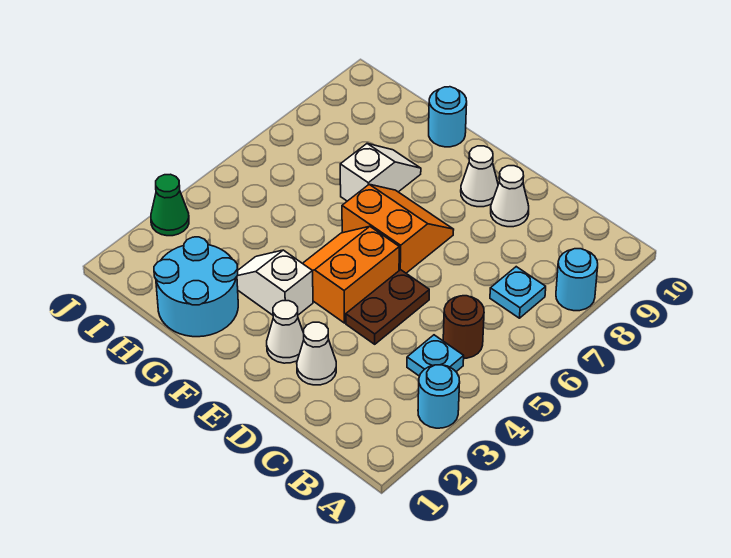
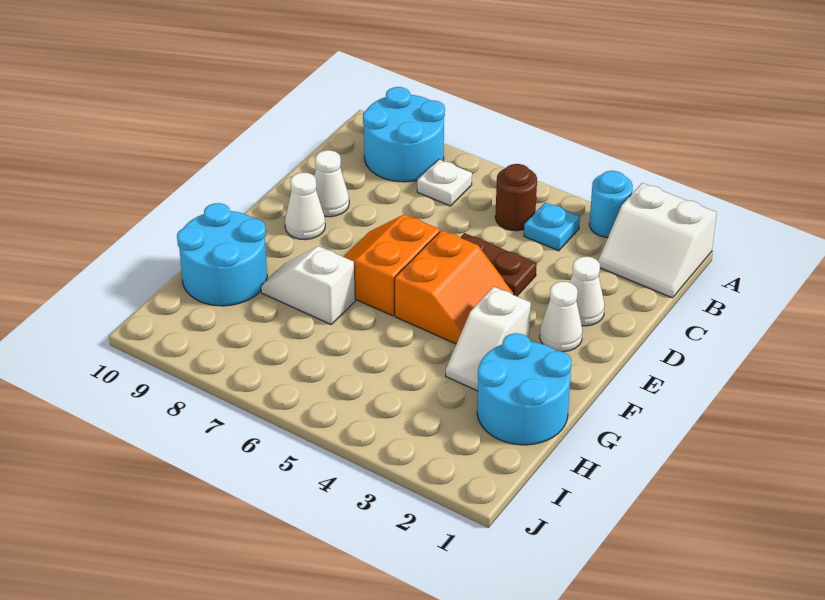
none -> white slope A1:B2 level 1 top A
cyan round brick A8 level 1 -> cyan round brick A8:B9 level 1
cyan plate B7 level 1 -> white plate B7 level 1
orange slope E4:F5 level 1 top E -> orange slope E4:F5 level 1 top 5
cyan round brick G10 level 1 -> cyan round brick G9:H10 level 1
green cone J3 level 1 -> none

